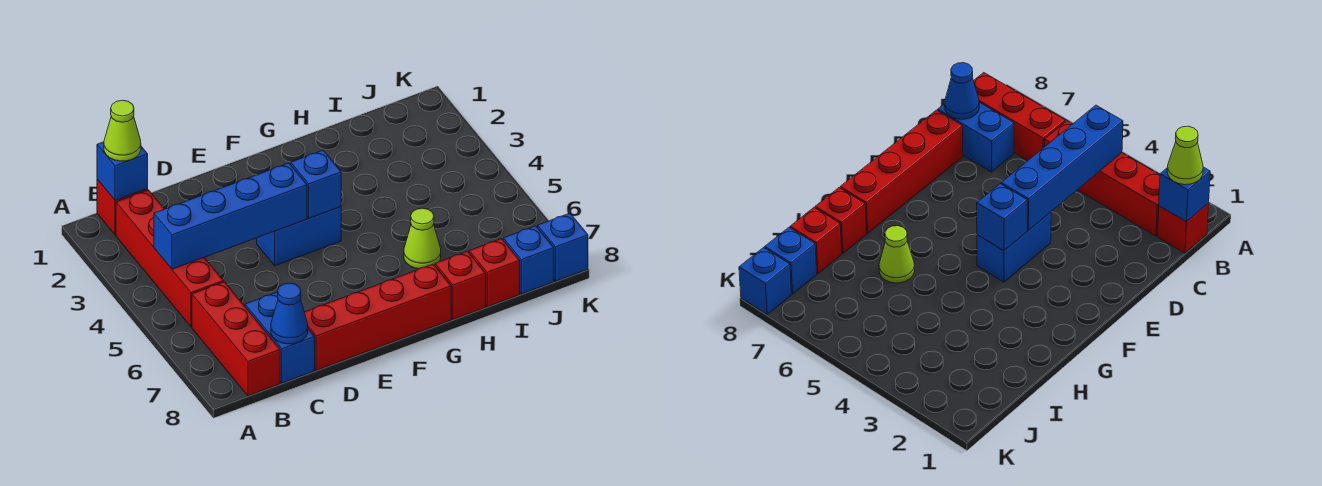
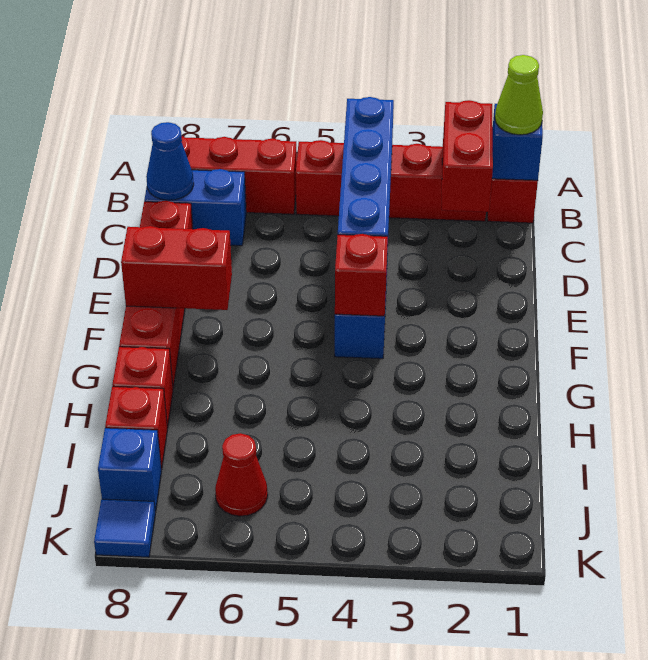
none -> red brick B2:C2 level 2
blue brick F4 level 2 -> red brick F4 level 2
none -> red brick F7:F8 level 2
lime cone H6 level 1 -> none
none -> red cone J6 level 1
blue brick K8 level 1 -> blue tile K8 level 1

